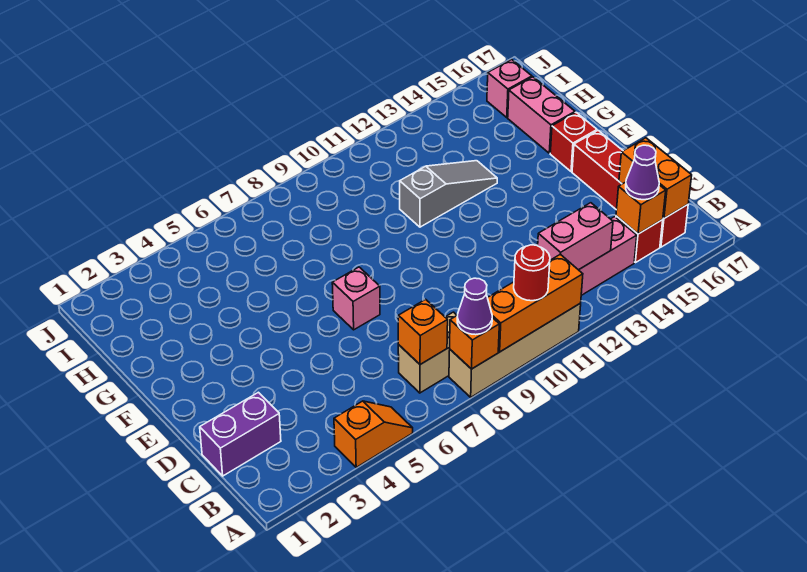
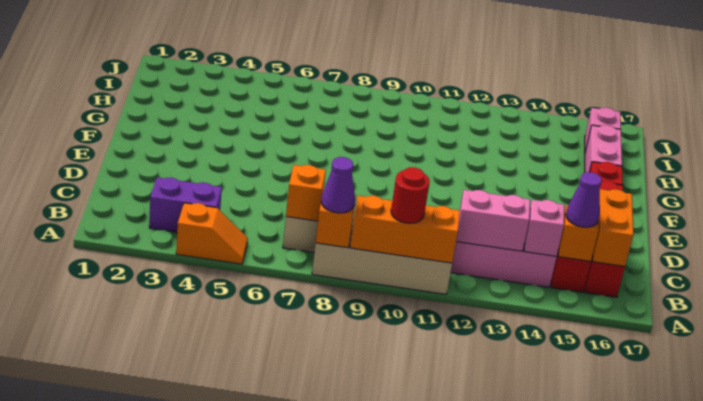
purple brick C1:C2 level 1 -> purple brick B3:B4 level 1
pink brick E7 level 1 -> pink brick B14 level 2
grey slope G11:G13 level 1 top 11 -> none

